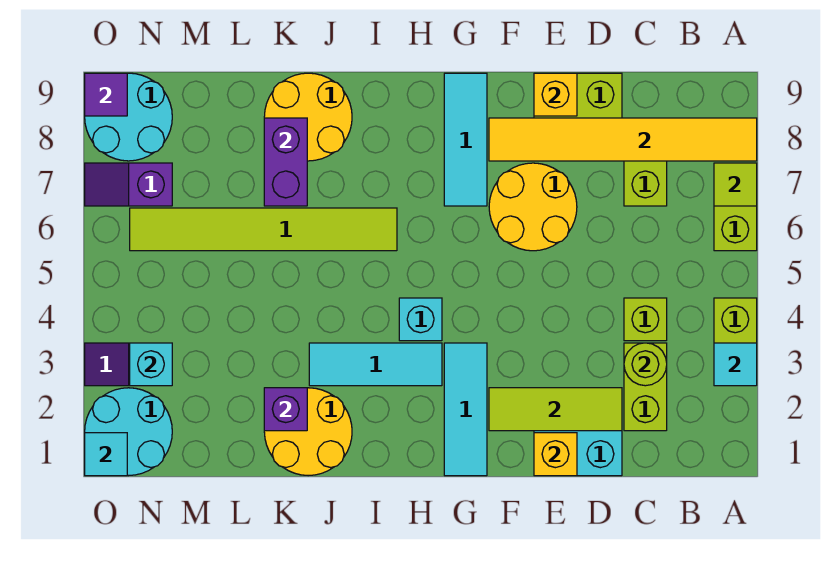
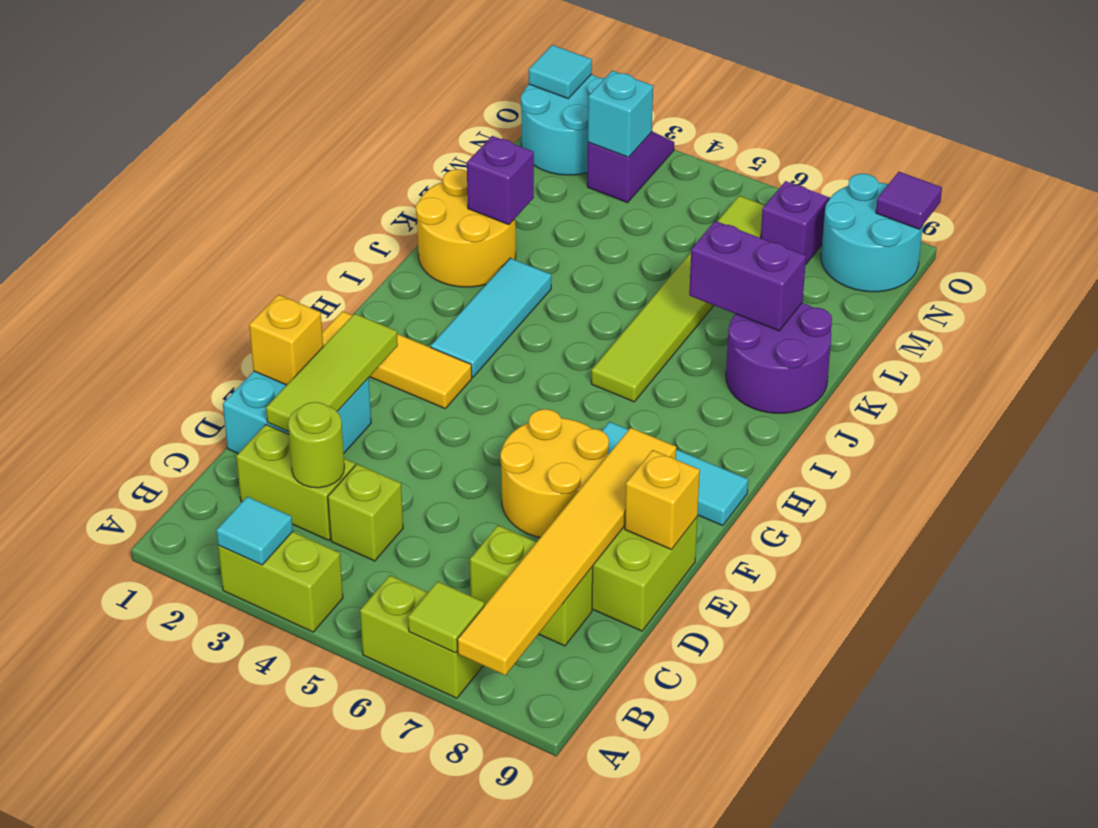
cyan tile G1:G3 level 1 -> yellow tile G1:G3 level 1
cyan brick H4 level 1 -> none
yellow round brick J8:K9 level 1 -> purple round brick J8:K9 level 1

